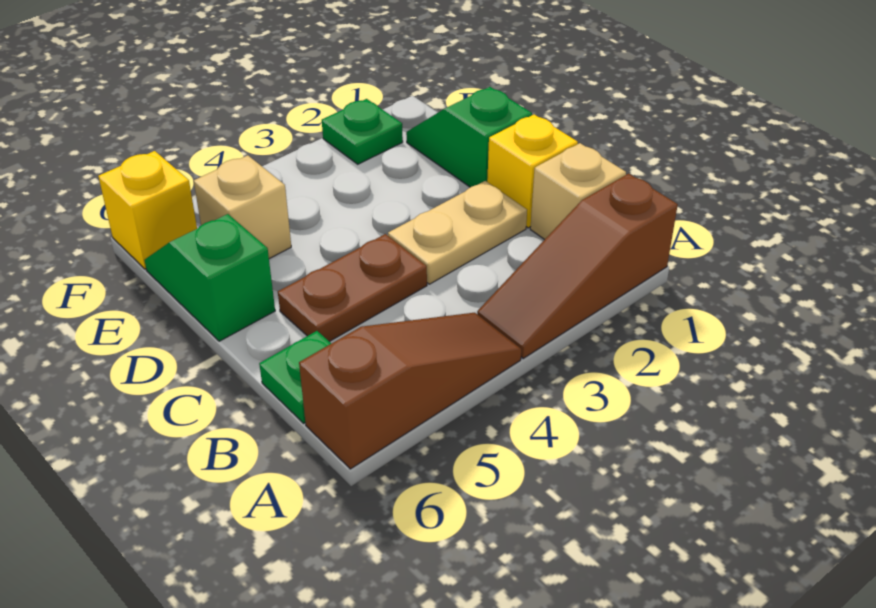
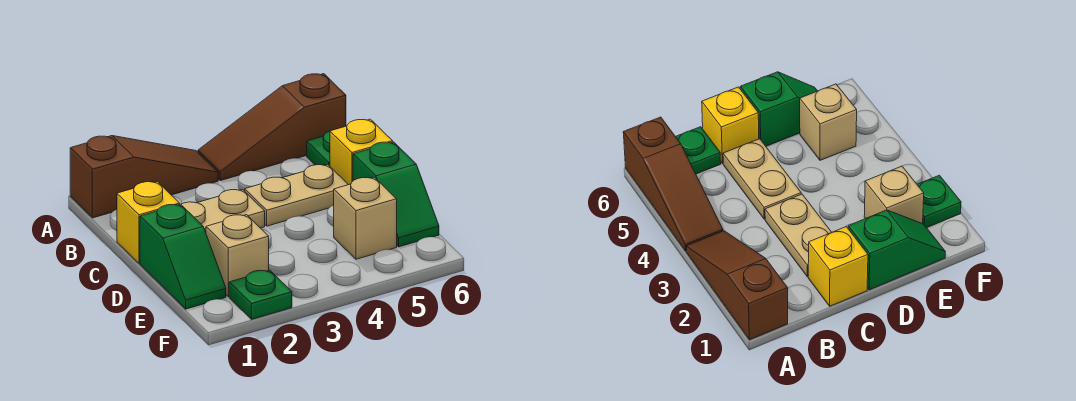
tan brick B1 level 1 -> tan brick E2 level 1
brown plate C4:C5 level 1 -> tan plate C4:C5 level 1
yellow brick F6 level 1 -> yellow brick C6 level 1

